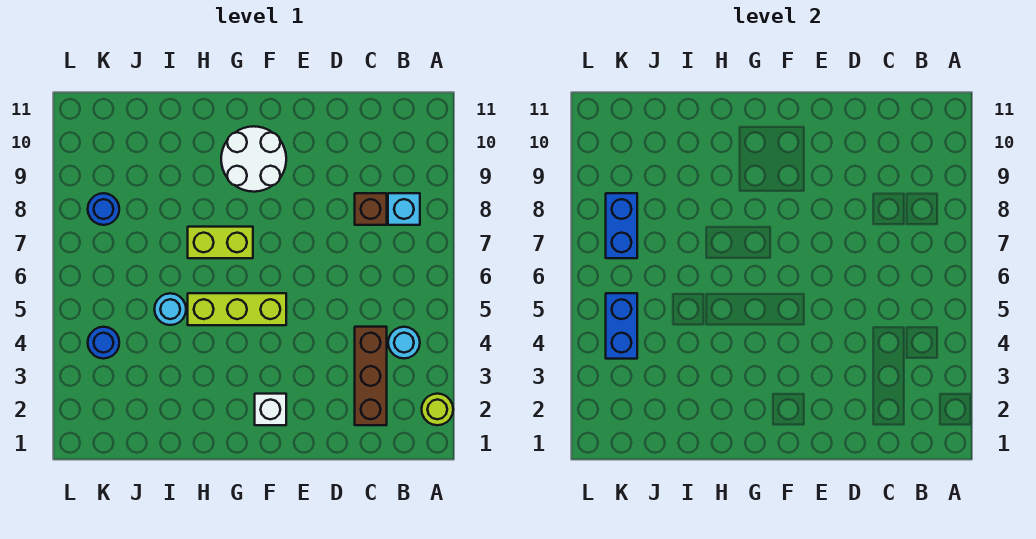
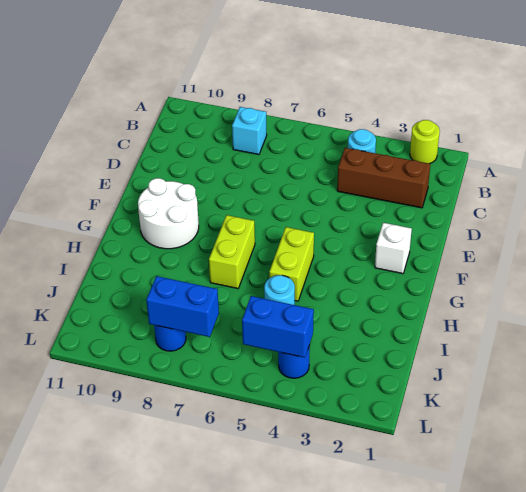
brown brick C8 level 1 -> none
lime brick F5:H5 level 1 -> lime brick G5:H5 level 1

